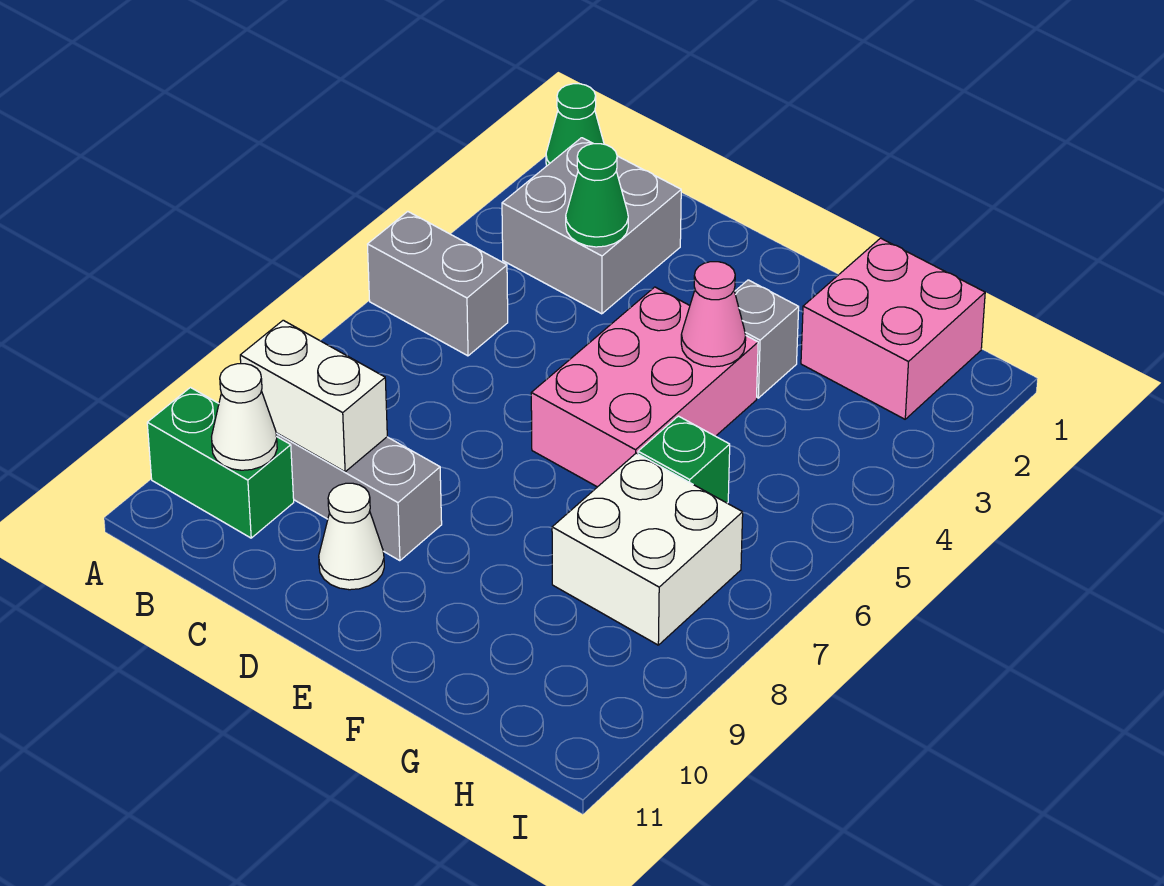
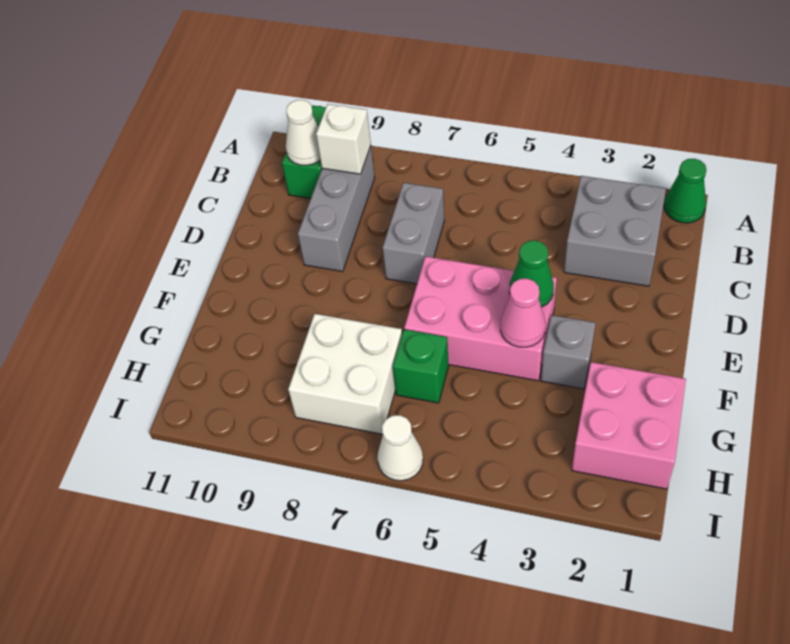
grey brick A5:B5 level 1 -> grey brick C7:D7 level 1
white brick B9:C9 level 2 -> white brick B9 level 2
green cone C3 level 2 -> green cone E4 level 2
white cone D10 level 1 -> white cone I6 level 1

